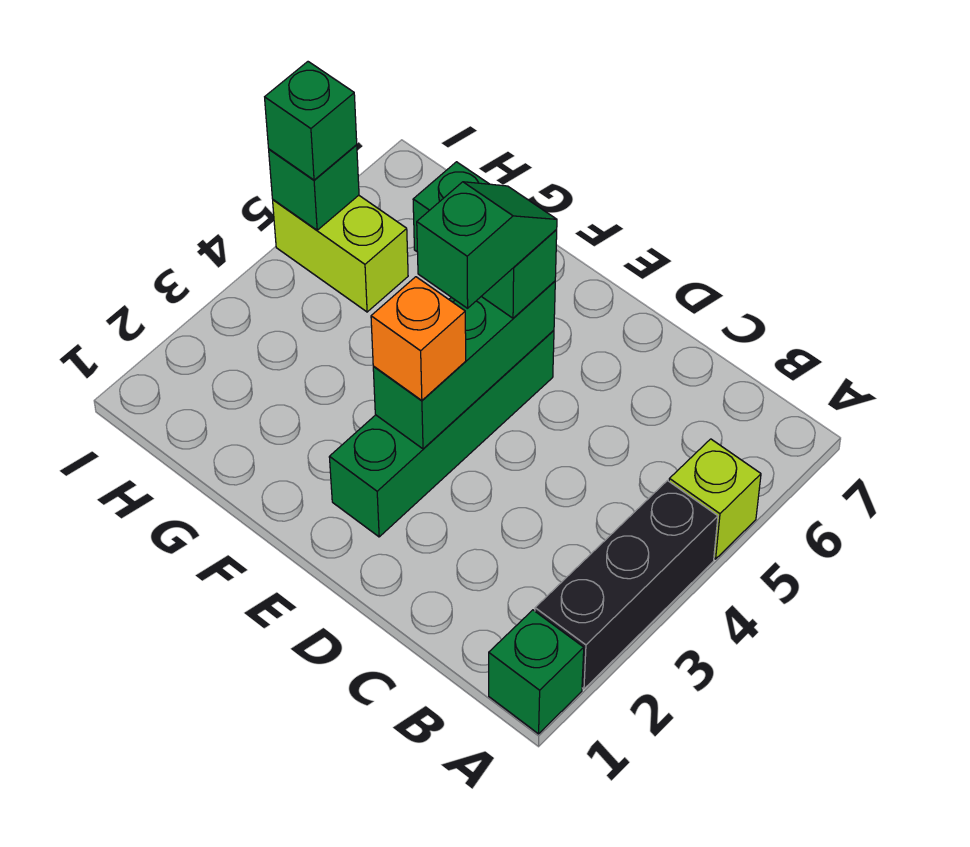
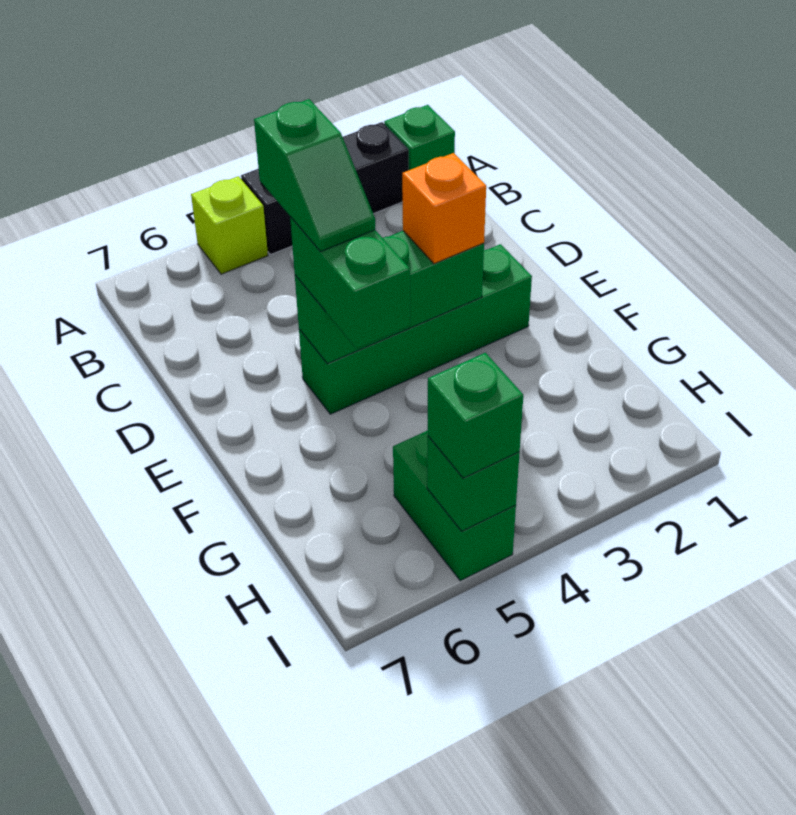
green slope E4:E5 level 4 top 4 -> green slope D5:E5 level 4 top D
lime brick H5:I5 level 1 -> green brick H5:I5 level 1

